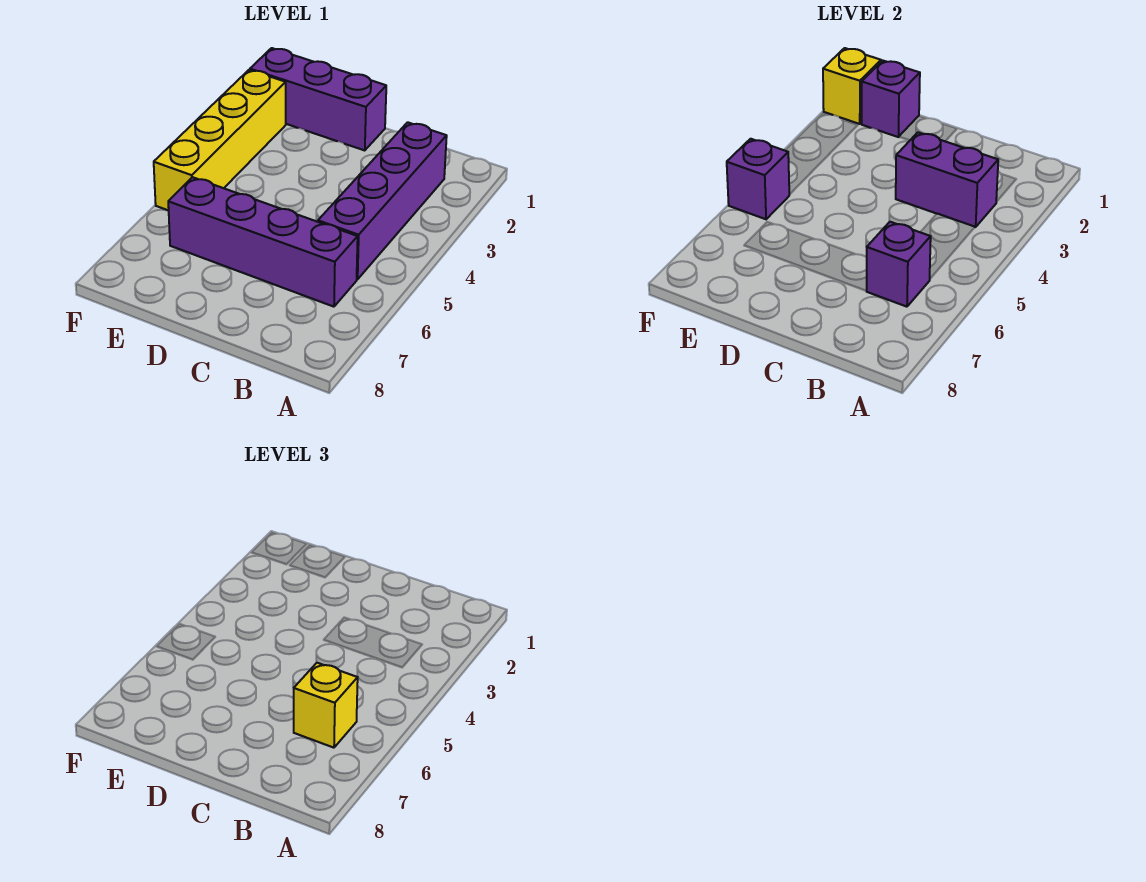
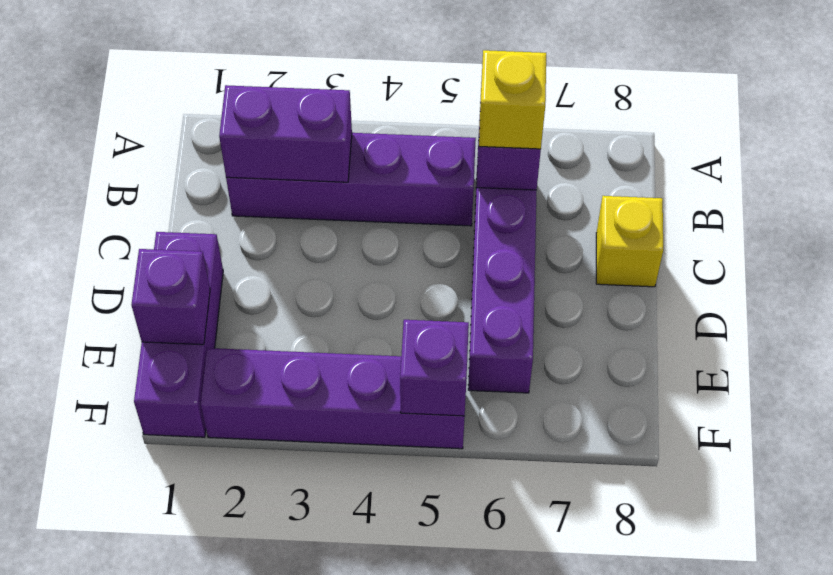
purple brick B3:C3 level 2 -> purple brick B2:B3 level 2
yellow brick F1 level 2 -> yellow brick C8 level 1
yellow brick F2:F5 level 1 -> purple brick F2:F5 level 1

